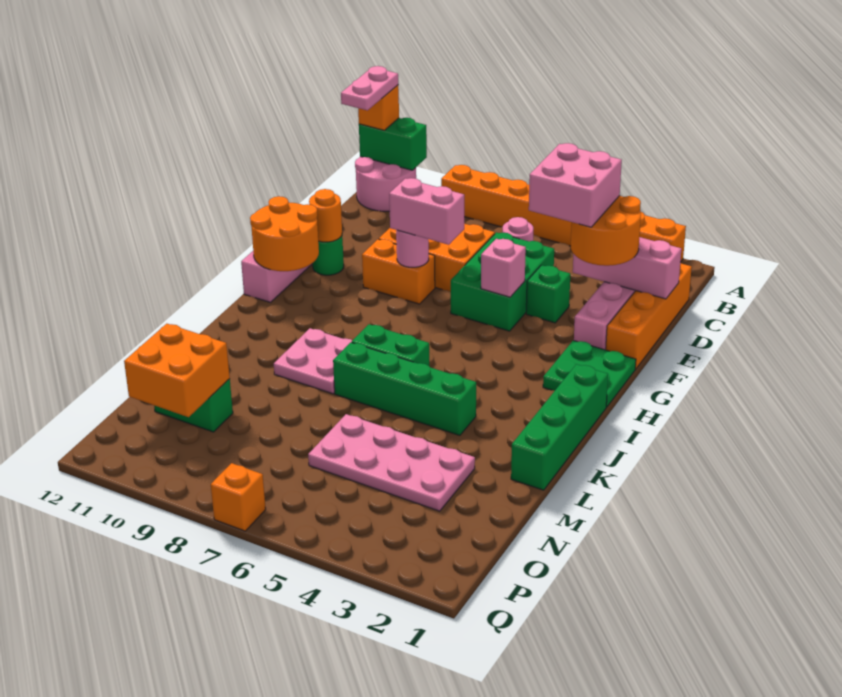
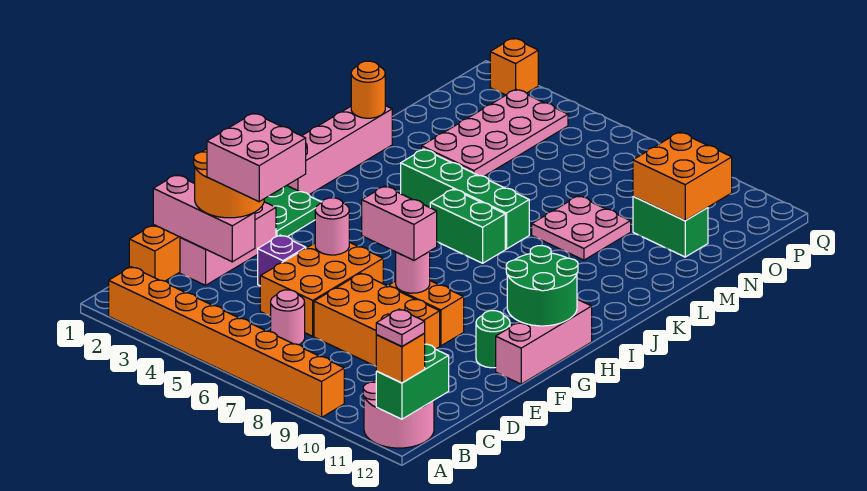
green brick A11:A12 level 2 -> green brick A12:B12 level 2
pink plate A12:B12 level 4 -> pink plate A12 level 4
green brick D5:F6 level 1 -> orange brick D5:F6 level 1
green brick E4 level 1 -> purple brick E4 level 1
pink brick F5 level 2 -> pink round brick F5 level 2
orange round brick F11 level 2 -> orange round brick L1 level 2
orange round brick G11:H12 level 2 -> green round brick G11:H12 level 2
green brick I1:L1 level 1 -> pink brick I1:L1 level 1
pink plate J8:K9 level 1 -> pink plate L8:M9 level 1
pink plate M3:N6 level 1 -> pink plate M3:P4 level 1
orange brick Q7 level 1 -> orange brick Q2 level 1

